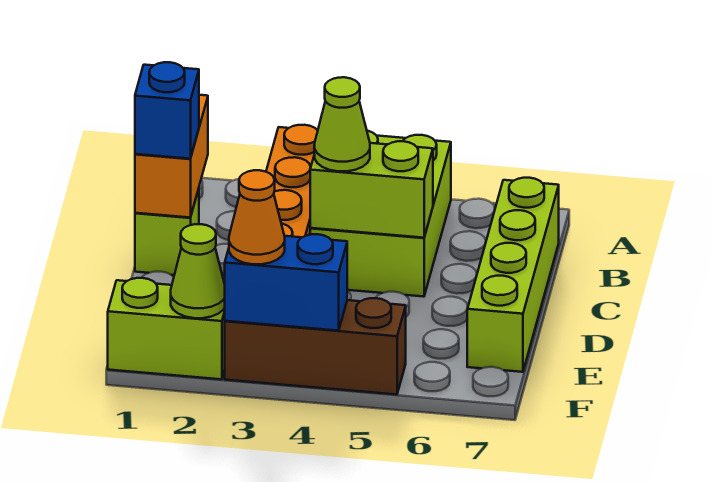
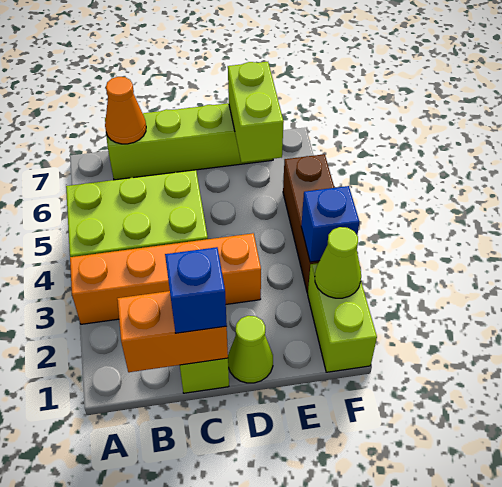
lime brick C4:C5 level 2 -> lime brick E6:E7 level 2
lime cone C4 level 3 -> lime cone D1 level 1
blue brick F3:F4 level 2 -> blue brick F3 level 2
orange cone F3 level 3 -> orange cone B7 level 2

